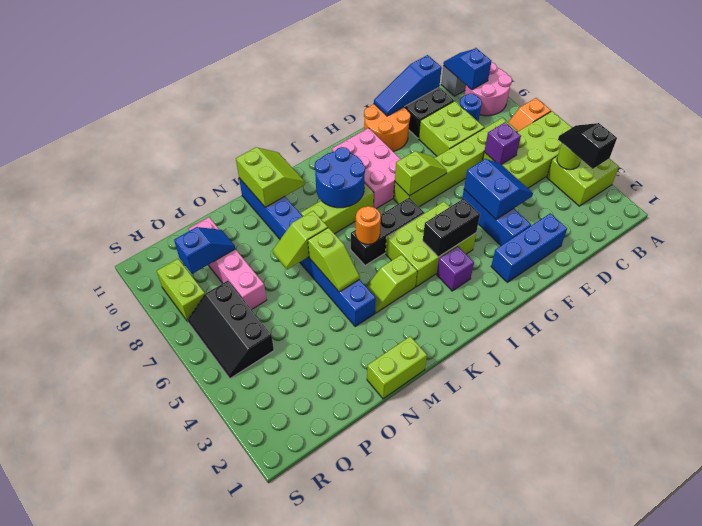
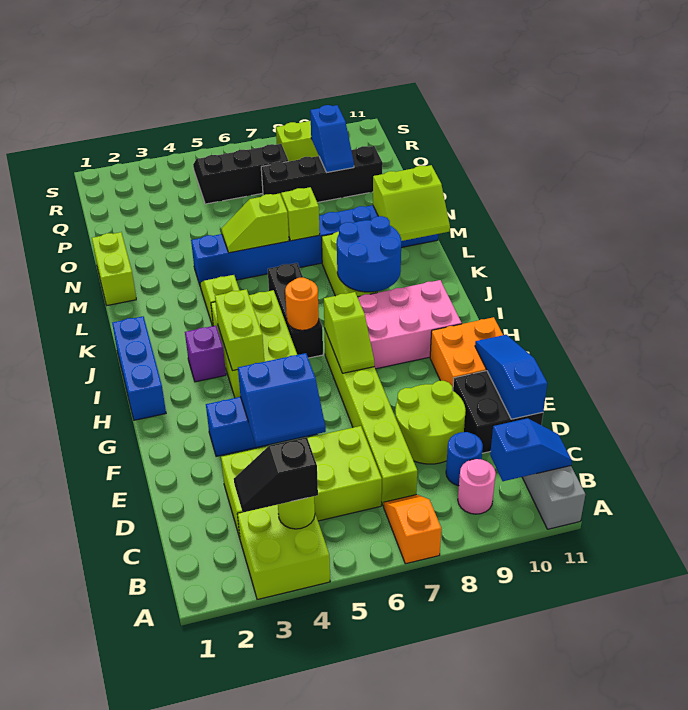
lime brick A5:D6 level 1 -> lime brick C3:D6 level 1
pink round brick A9:B10 level 1 -> pink round brick B9 level 1
black slope B3:B4 level 3 top 3 -> black slope B3:B4 level 3 top 4
purple brick D6 level 2 -> none
lime brick D8:E9 level 1 -> lime round brick D8:E9 level 1
blue brick E2:G2 level 1 -> blue brick H1:J1 level 1
orange round brick F10:G11 level 1 -> orange brick F10:G11 level 1
black brick H4:I4 level 2 -> lime brick H4:I4 level 2
orange round brick K6 level 2 -> orange round brick I6 level 2
pink brick P7:P10 level 1 -> black brick P7:P10 level 1

